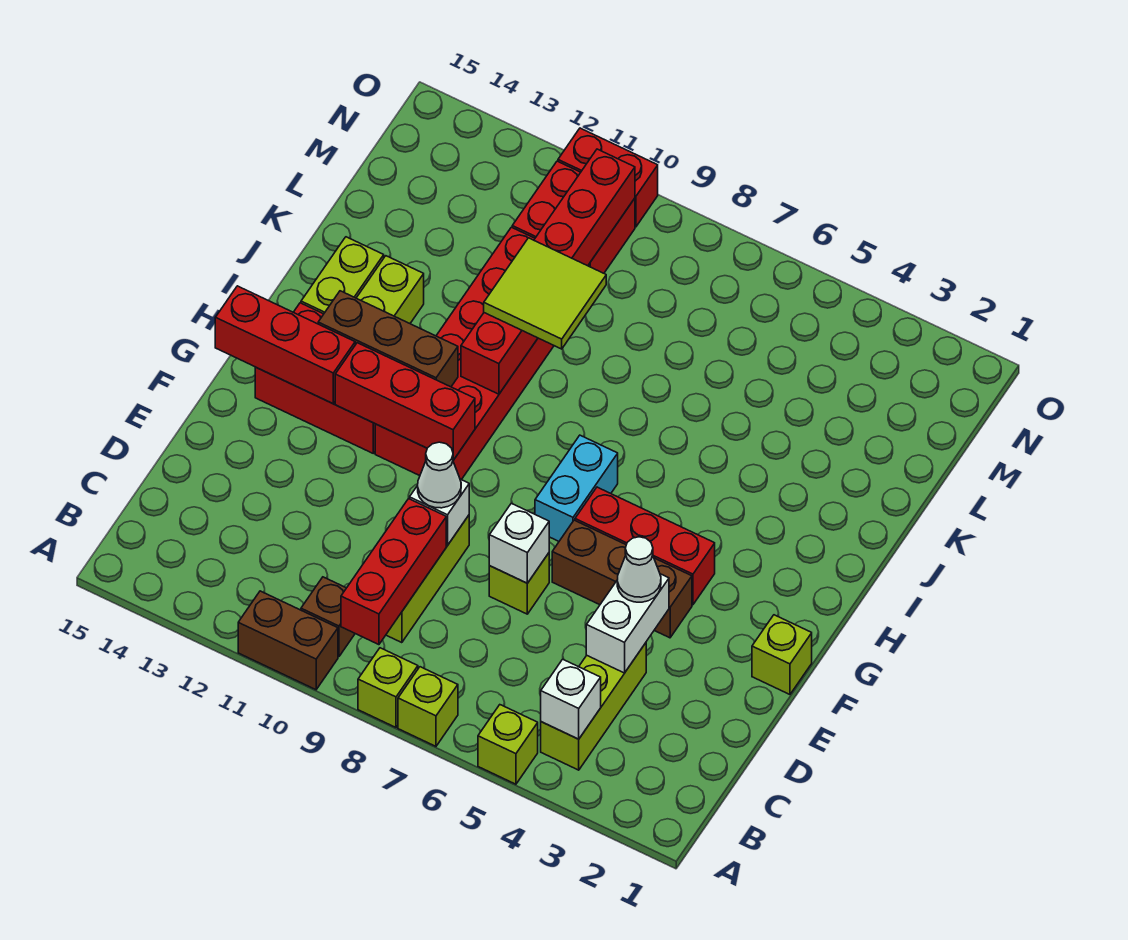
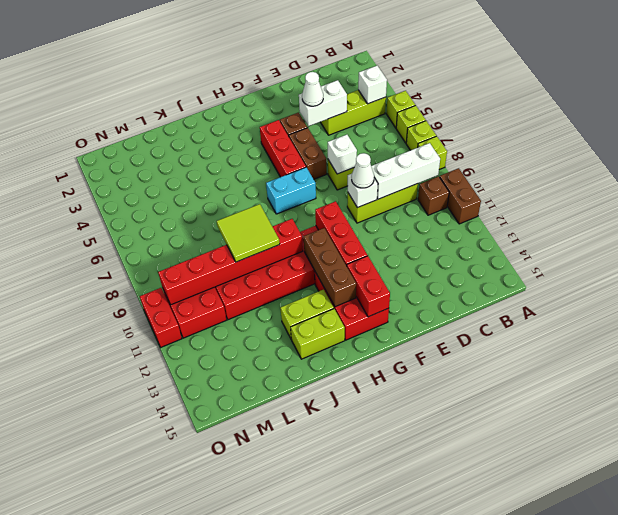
red brick B9:D9 level 2 -> white brick B9:D9 level 2
lime brick F1 level 1 -> lime brick A6 level 1
red brick G13:G15 level 2 -> red brick G13:G14 level 2

